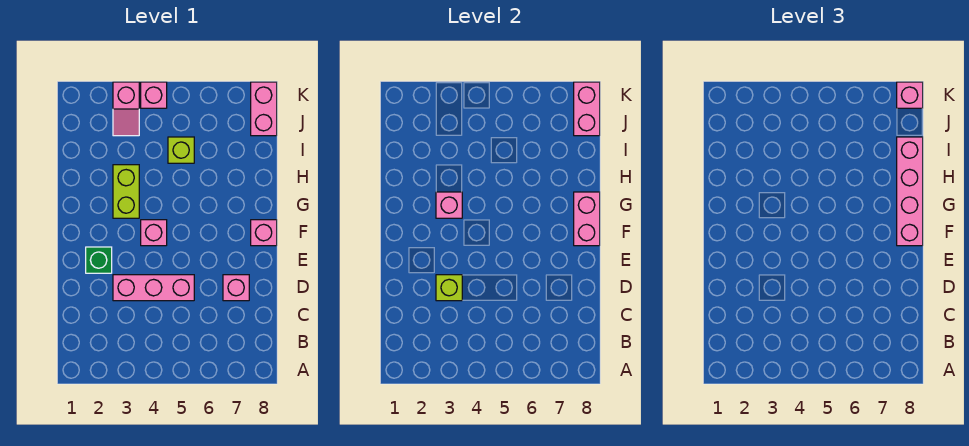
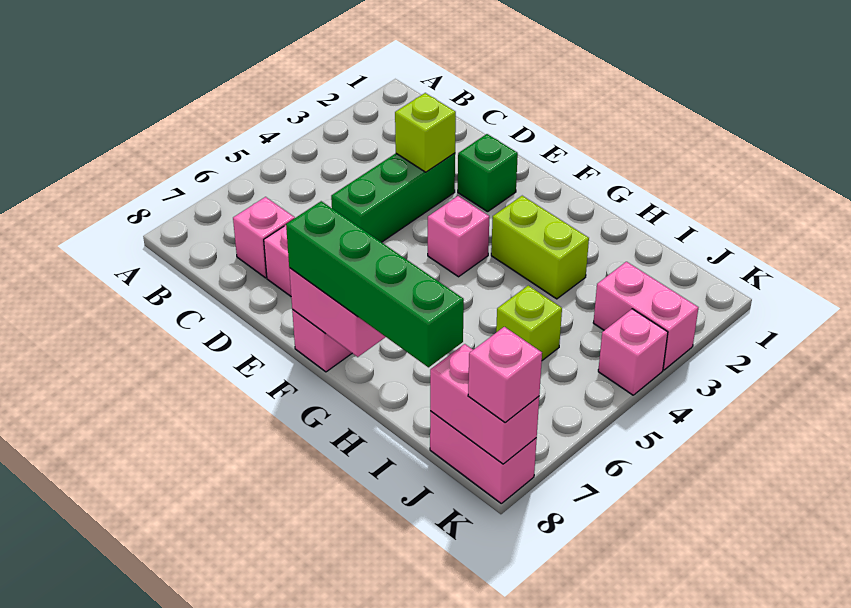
pink brick D3:D5 level 1 -> green brick D3:D5 level 1
pink brick F8:I8 level 3 -> green brick F8:I8 level 3
pink brick G3 level 2 -> pink brick C7 level 1
pink slope J3:K3 level 1 top K -> pink brick J3:K3 level 1

